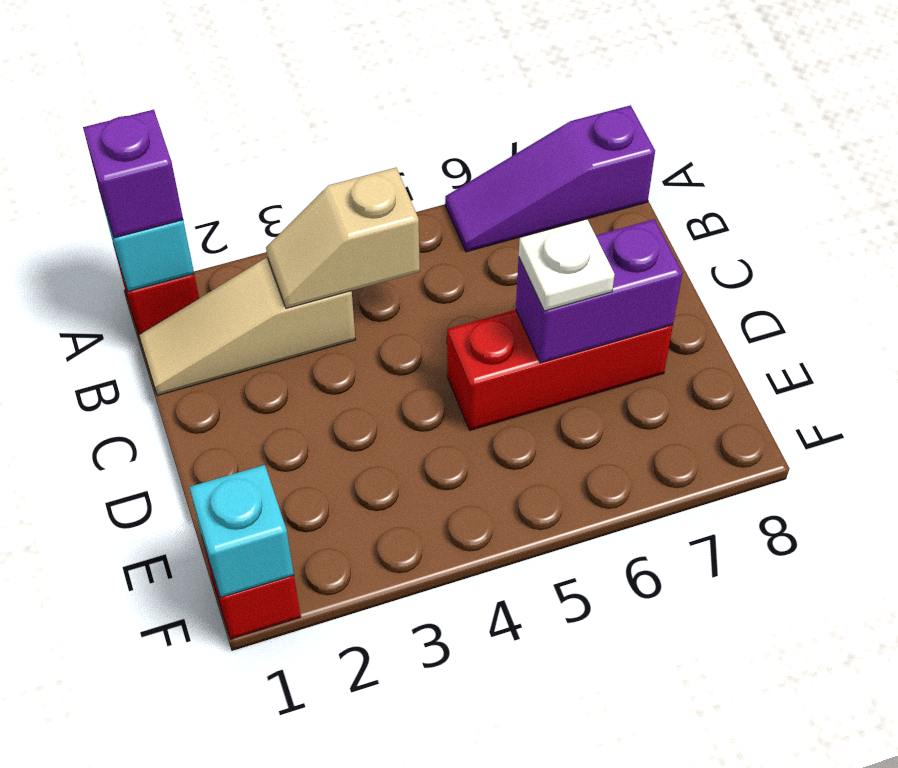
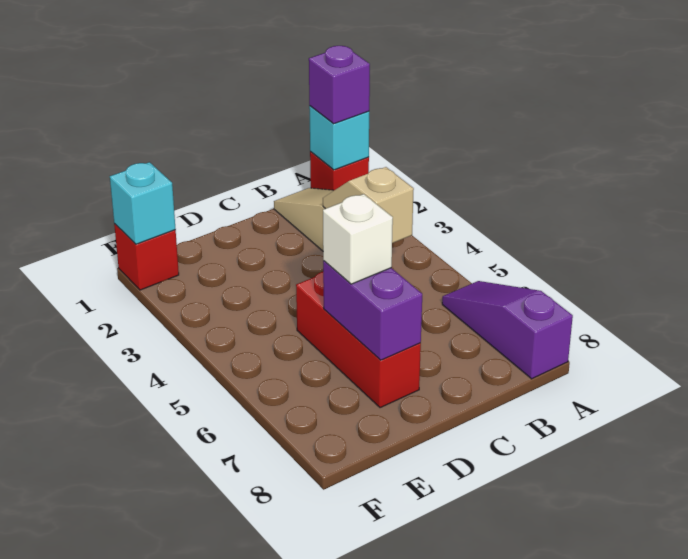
white plate D6 level 3 -> white brick D6 level 3

